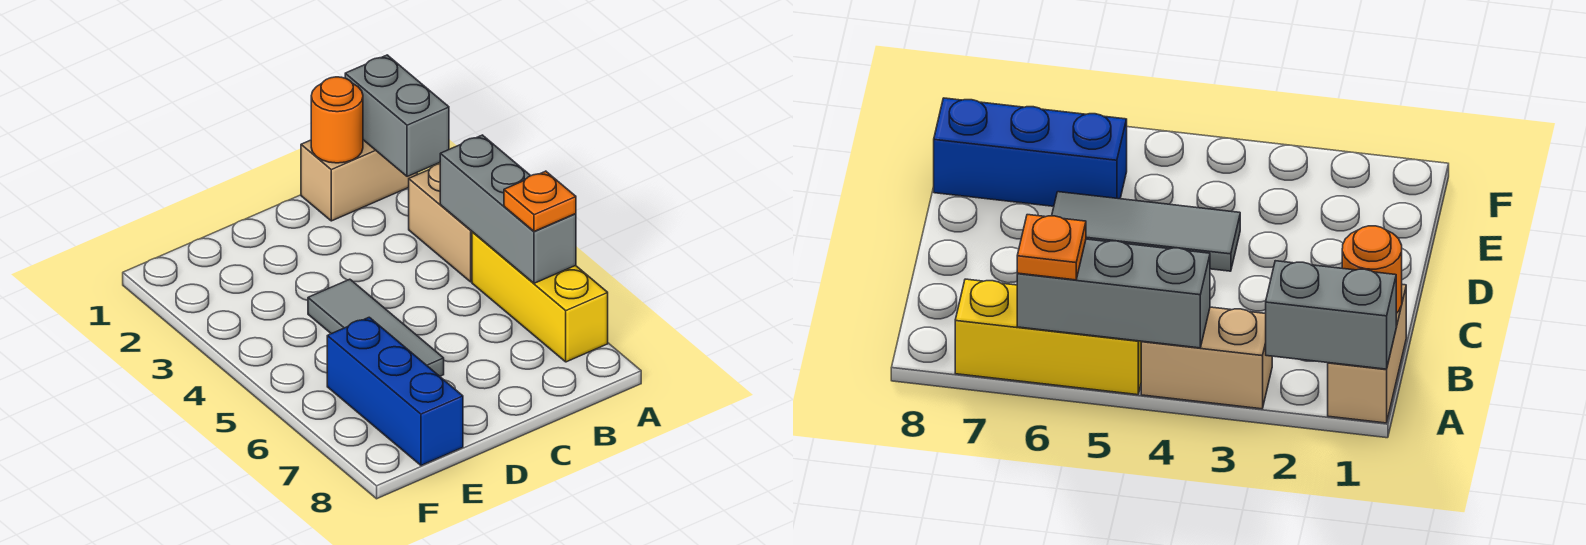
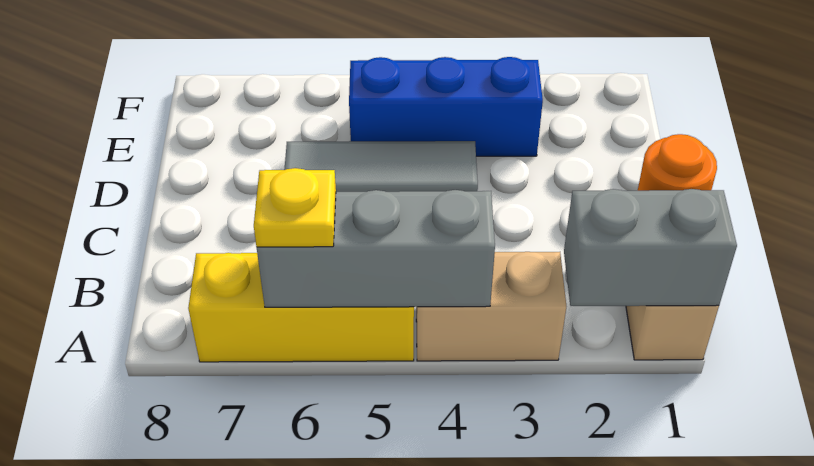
orange plate A6 level 3 -> yellow plate A6 level 3
blue brick E6:E8 level 1 -> blue brick E3:E5 level 1

